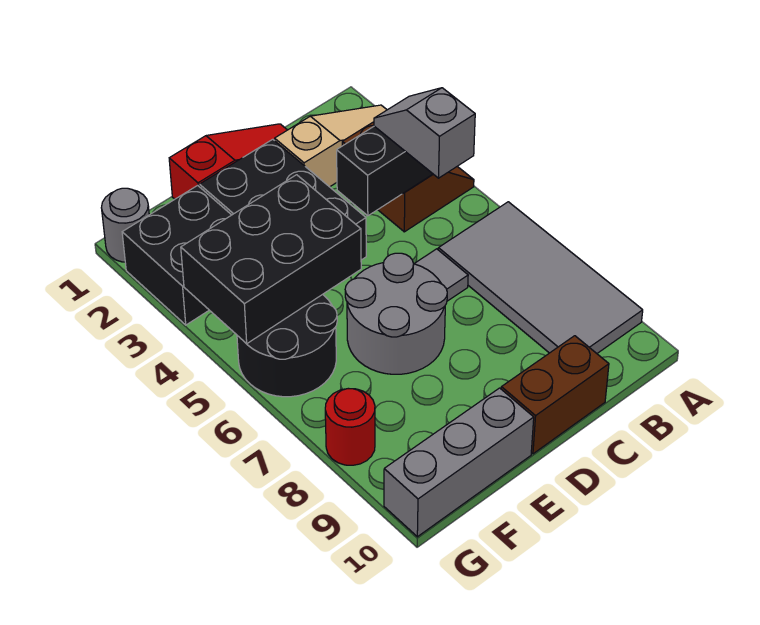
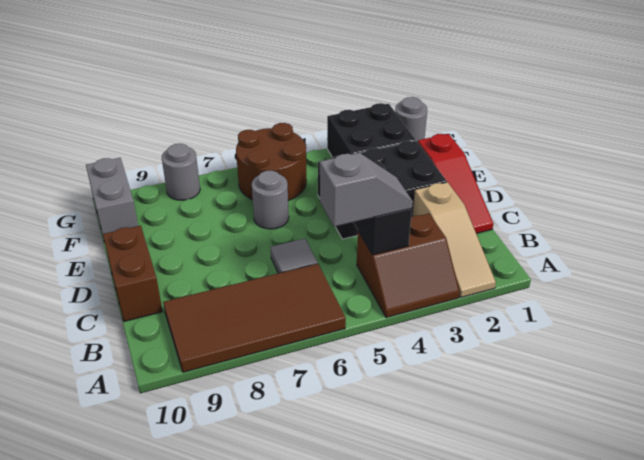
grey tile A6:B9 level 1 -> brown tile A6:B9 level 1
grey round brick D6:E7 level 1 -> grey round brick E6 level 1
black brick E4:G5 level 2 -> none
grey brick E10:G10 level 1 -> grey brick F10:G10 level 1
black round brick F5:G6 level 1 -> brown round brick F5:G6 level 1
red round brick G8 level 1 -> grey round brick G8 level 1

